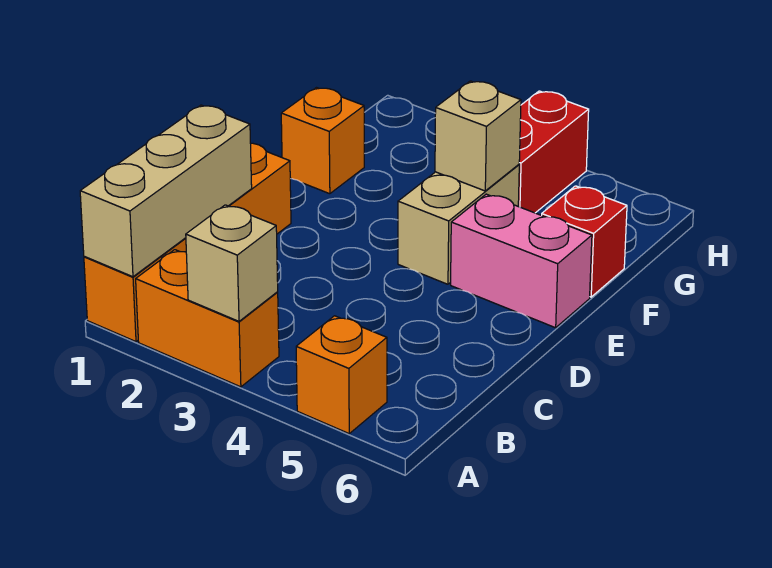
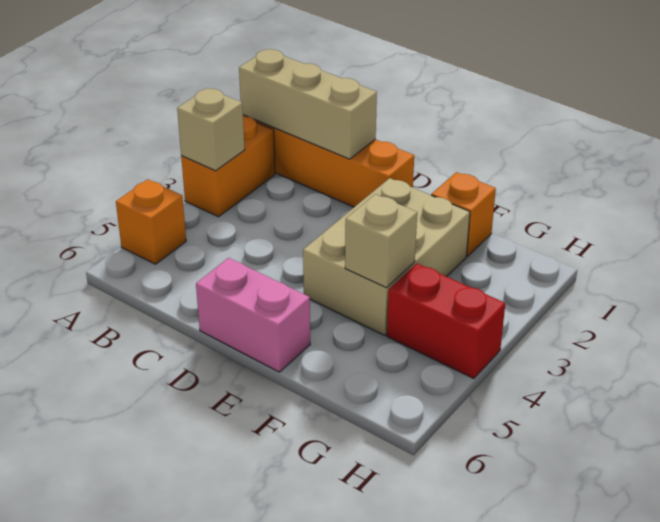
tan brick E4:F4 level 1 -> tan brick E2:F4 level 1
pink brick E5:E6 level 1 -> pink brick D6:E6 level 1
red brick F6 level 1 -> none

